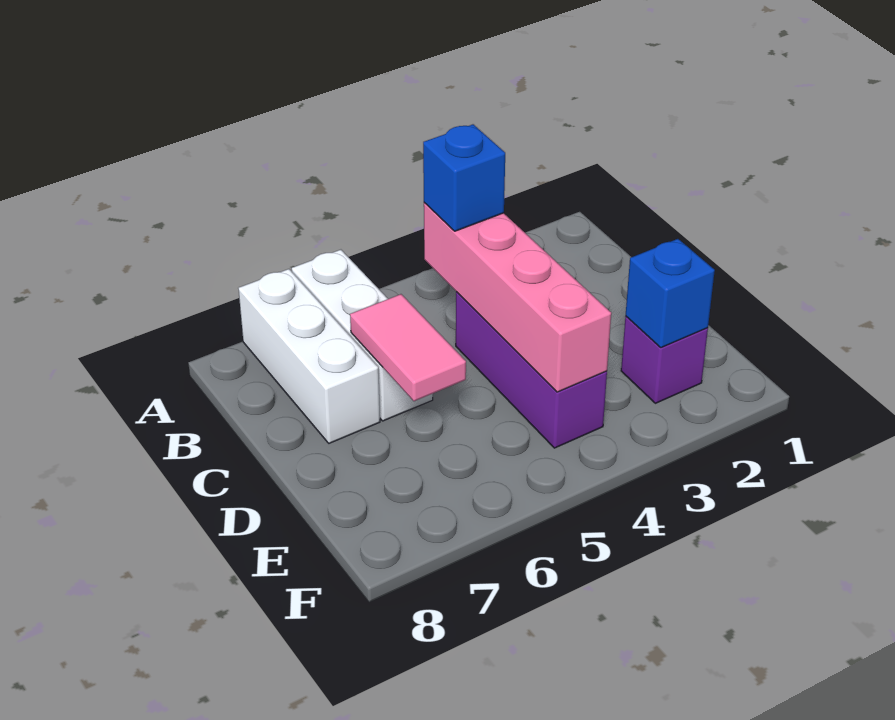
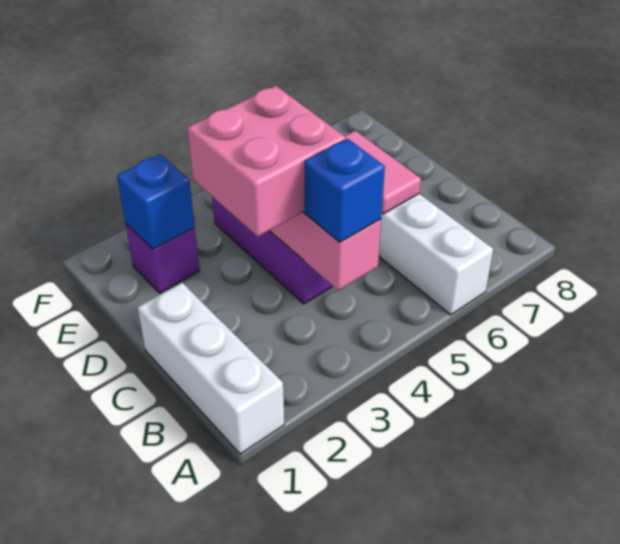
white brick A7:C7 level 1 -> white brick A1:C1 level 1
none -> pink brick C3:D4 level 3

